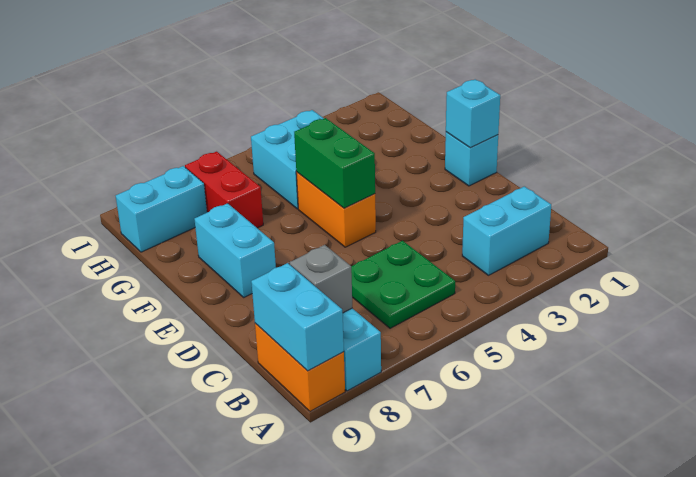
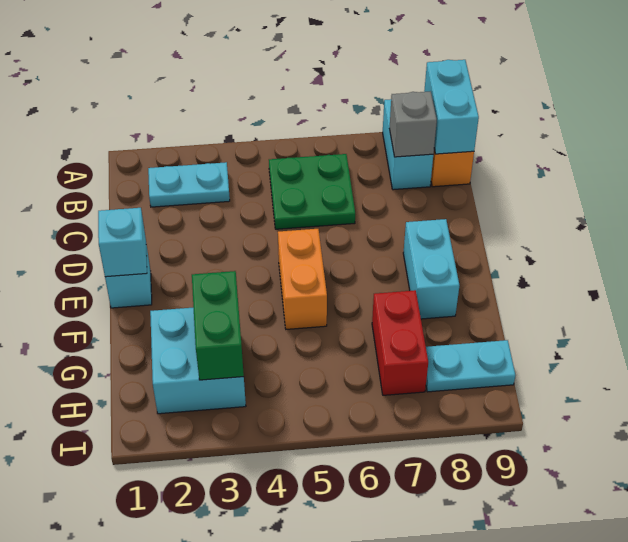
cyan brick B2:B3 level 1 -> cyan plate B2:B3 level 1
green brick E5:F5 level 2 -> green brick G3:H3 level 2
cyan brick G4:H5 level 1 -> cyan brick G2:H3 level 1
cyan brick H8:H9 level 1 -> cyan plate H8:H9 level 1

